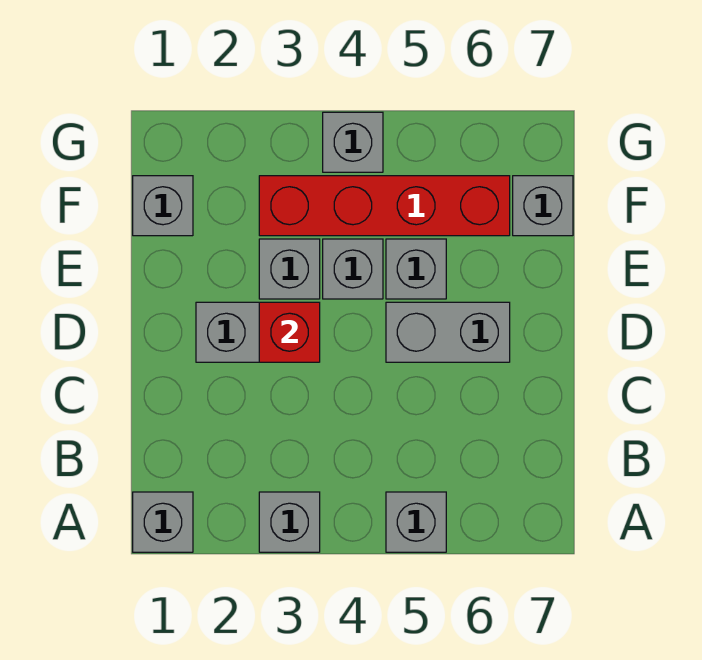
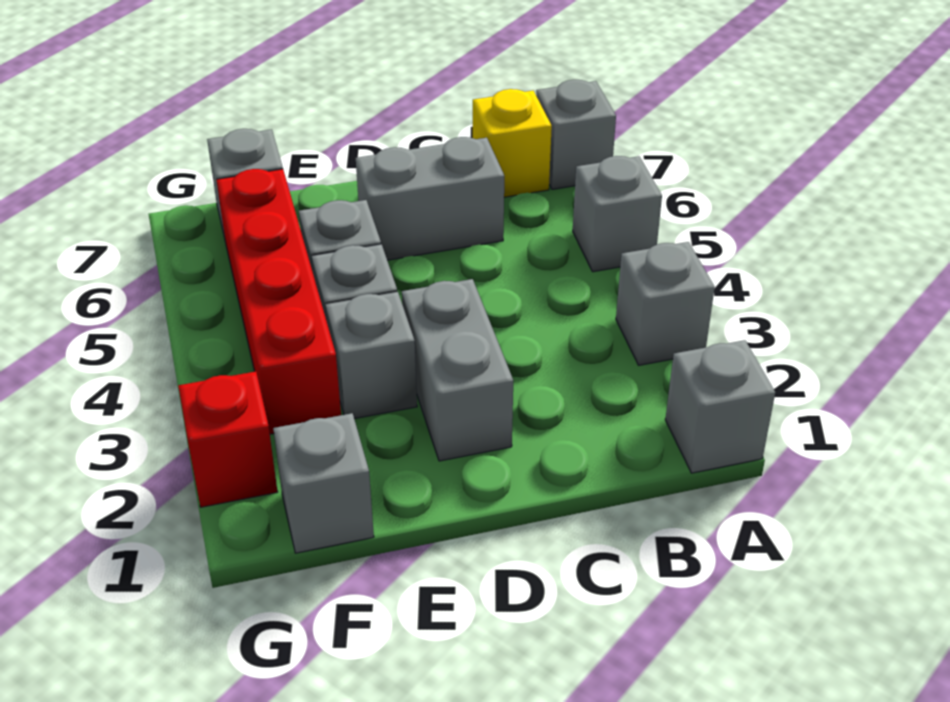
none -> yellow brick B7 level 1
red brick D3 level 2 -> red brick G2 level 1
grey brick D5:D6 level 1 -> grey brick C6:D6 level 1
grey brick G4 level 1 -> grey brick A7 level 1

